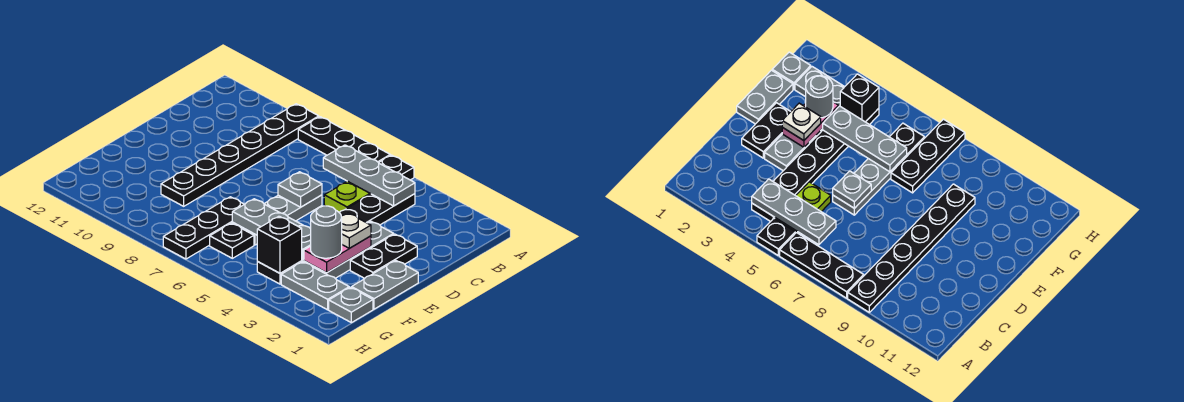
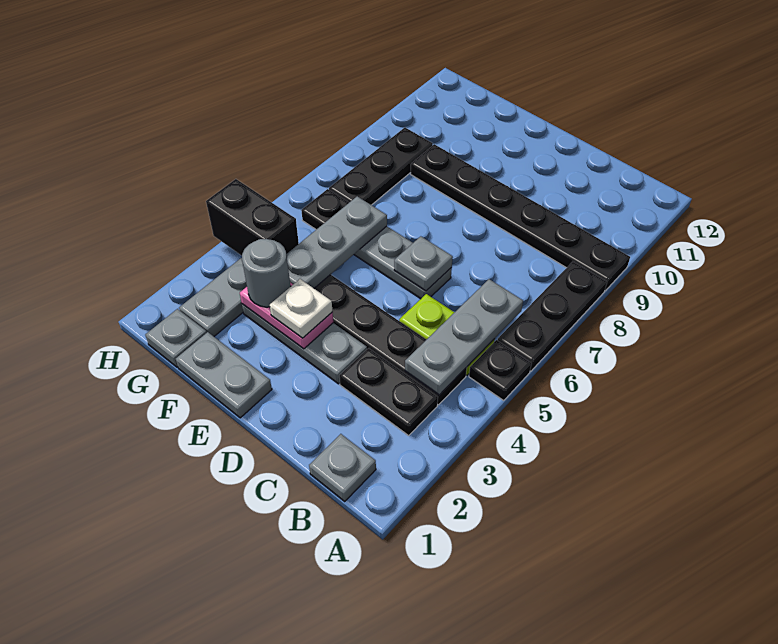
none -> grey plate B1 level 1
black plate D2:E2 level 1 -> black plate B3:C3 level 1
black plate F7:H7 level 1 -> black plate G7:G9 level 1
black brick G4 level 2 -> black brick G4:H4 level 2

